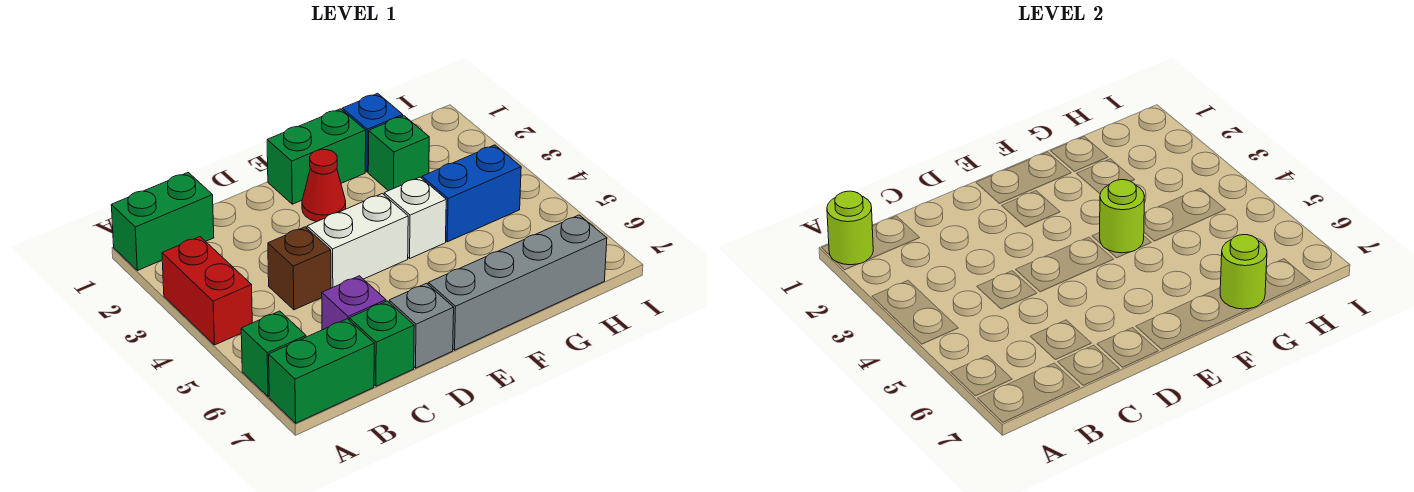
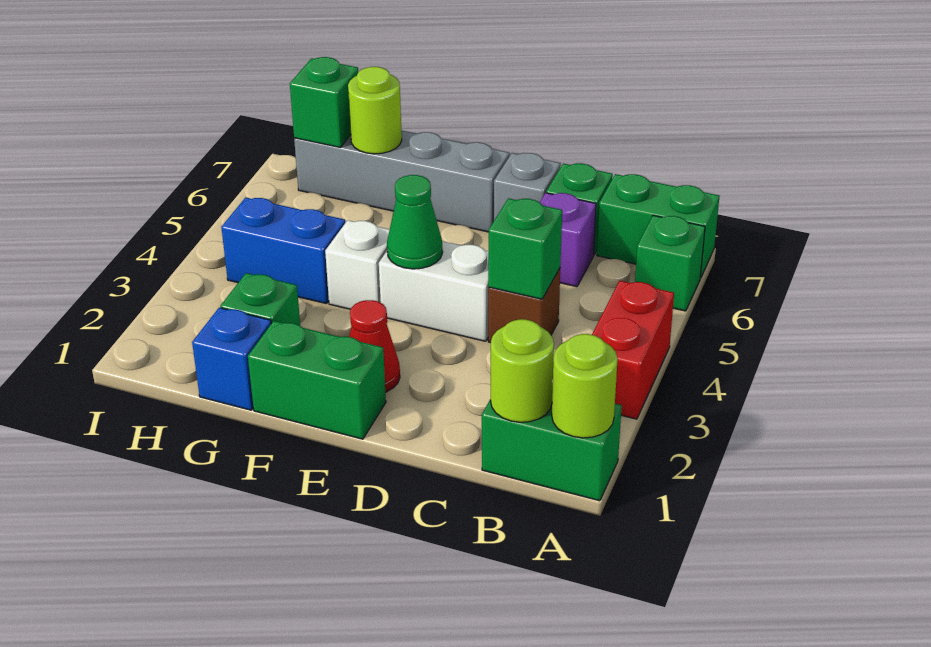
none -> green brick C4 level 2
none -> green cone E4 level 2
lime round brick F4 level 2 -> lime round brick B1 level 2
none -> green brick H7 level 2

